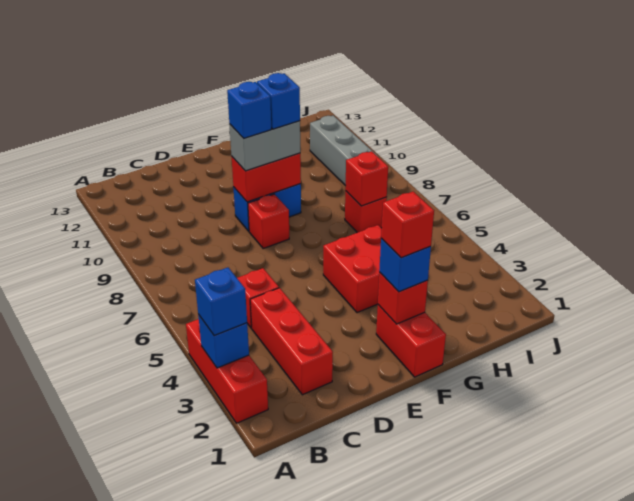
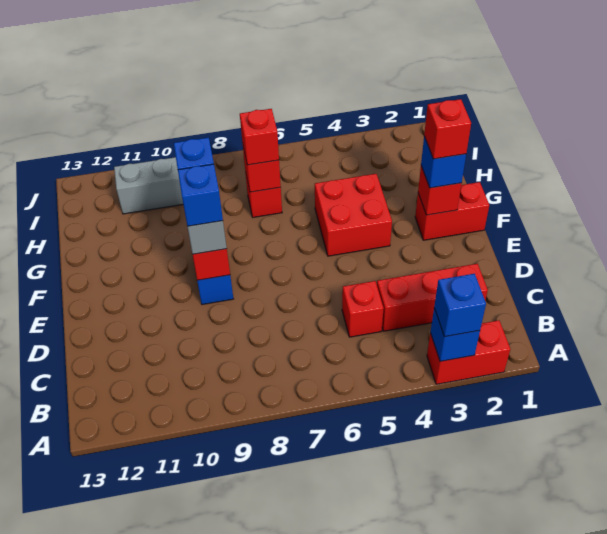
red brick A2:A4 level 1 -> red brick A2:A3 level 1
red brick E8 level 1 -> red brick H7 level 3

